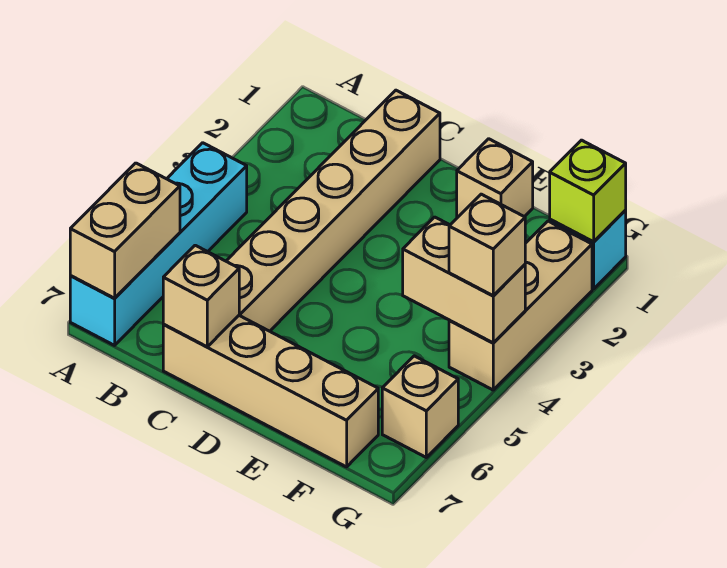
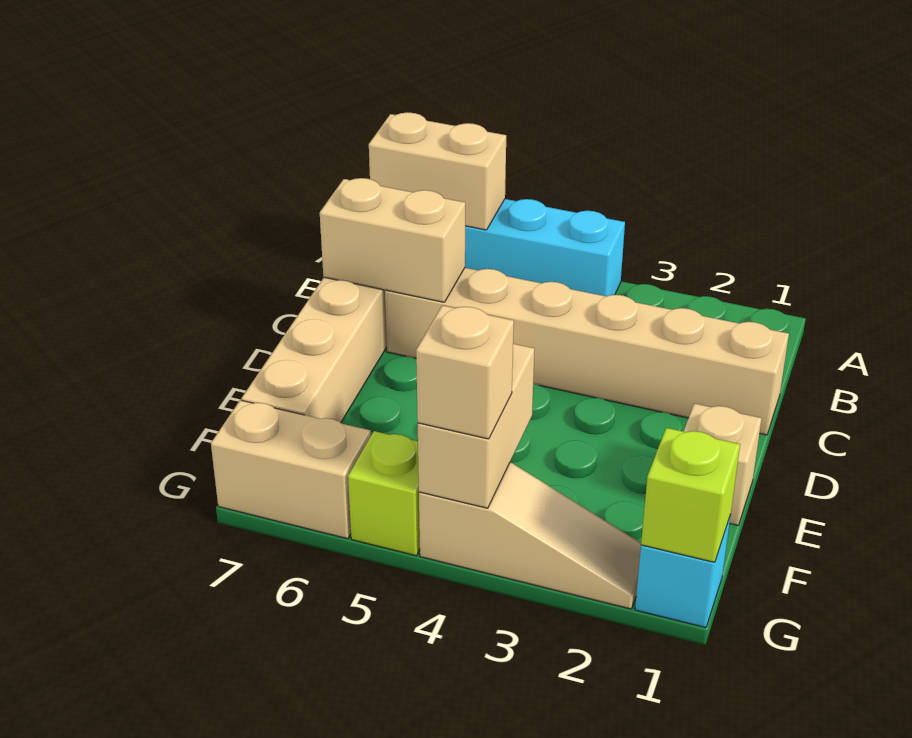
tan brick C7 level 2 -> tan brick C6:C7 level 2
tan brick G2:G4 level 1 -> tan slope G2:G4 level 1 top 4
none -> lime brick G5 level 1
tan brick G6 level 1 -> tan brick G6:G7 level 1

